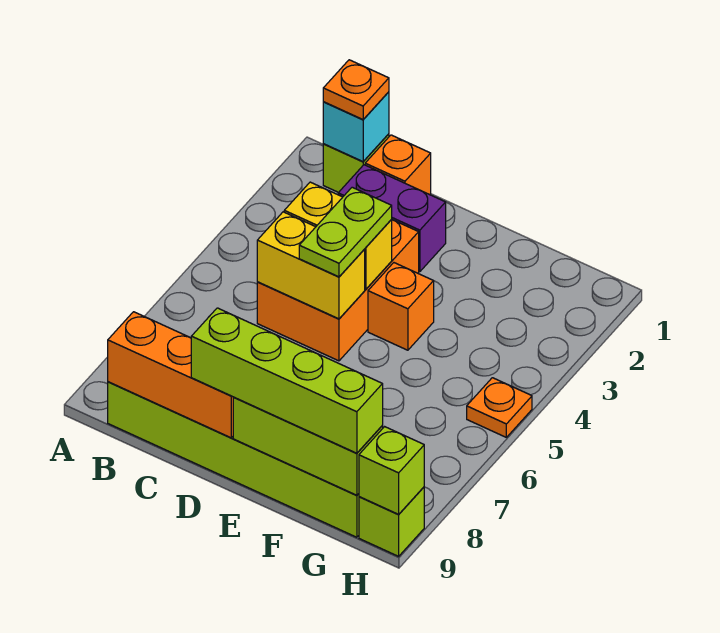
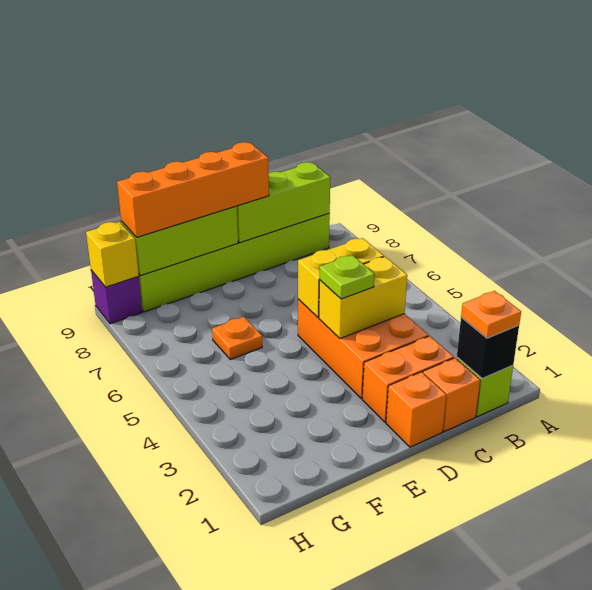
cyan brick B1 level 2 -> black brick B1 level 2
orange brick B9:D9 level 2 -> lime brick B9:D9 level 2
purple brick C2:D2 level 1 -> orange brick C2:D2 level 1
lime plate D4:D5 level 3 -> lime plate D4 level 3
lime brick D9:G9 level 3 -> orange brick D9:G9 level 3
orange brick E4 level 1 -> orange brick D1 level 1
orange plate H5 level 1 -> orange plate F6 level 1
lime brick H9 level 1 -> purple brick H9 level 1
lime brick H9 level 2 -> yellow brick H9 level 2

